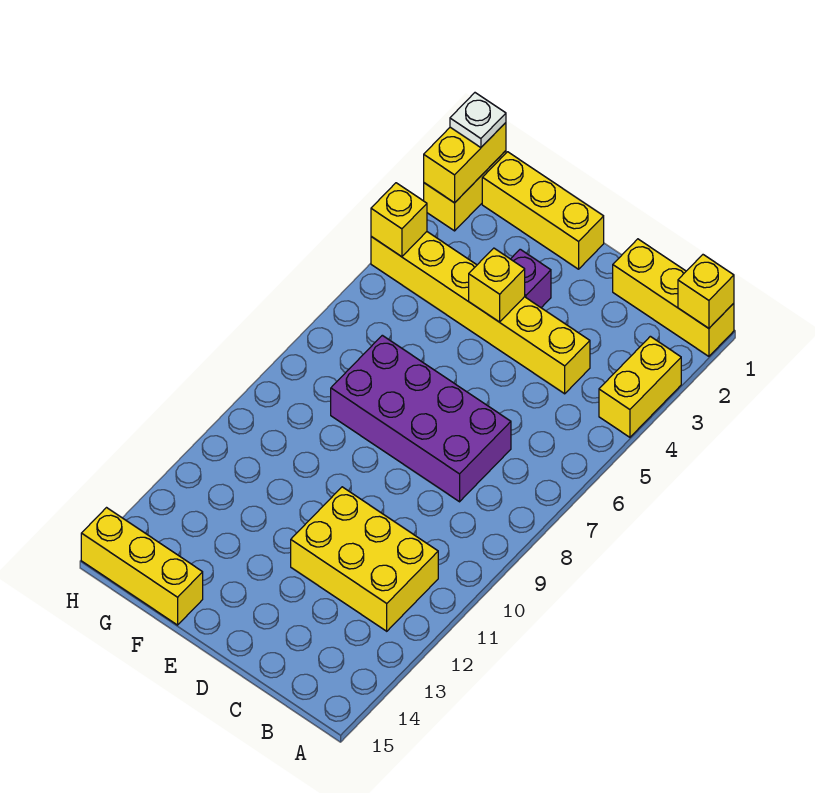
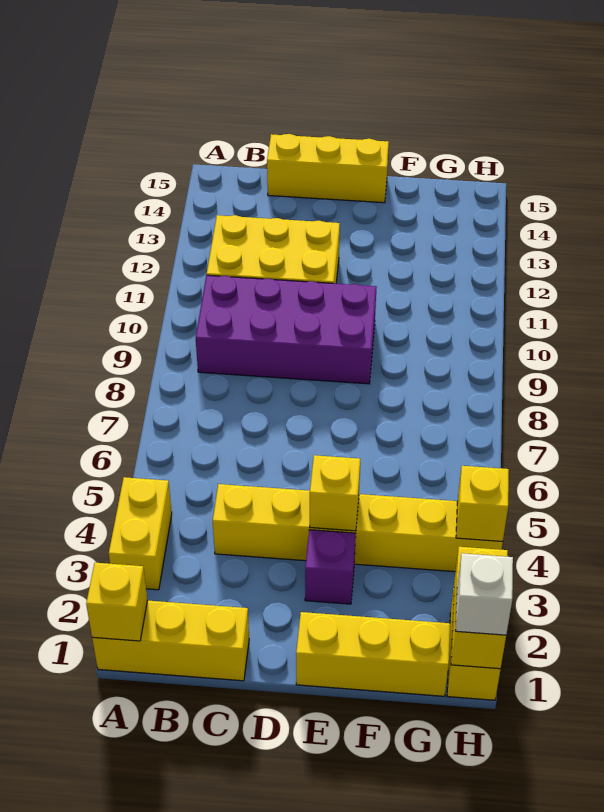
purple brick C7:F8 level 1 -> purple brick B9:E10 level 1
yellow brick F15:H15 level 1 -> yellow brick C15:E15 level 1
white plate H1 level 3 -> white brick H1 level 3

